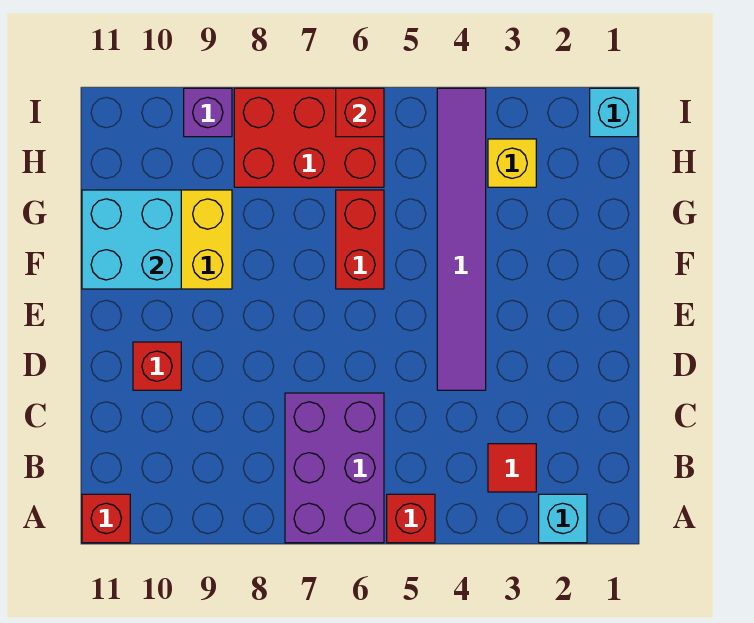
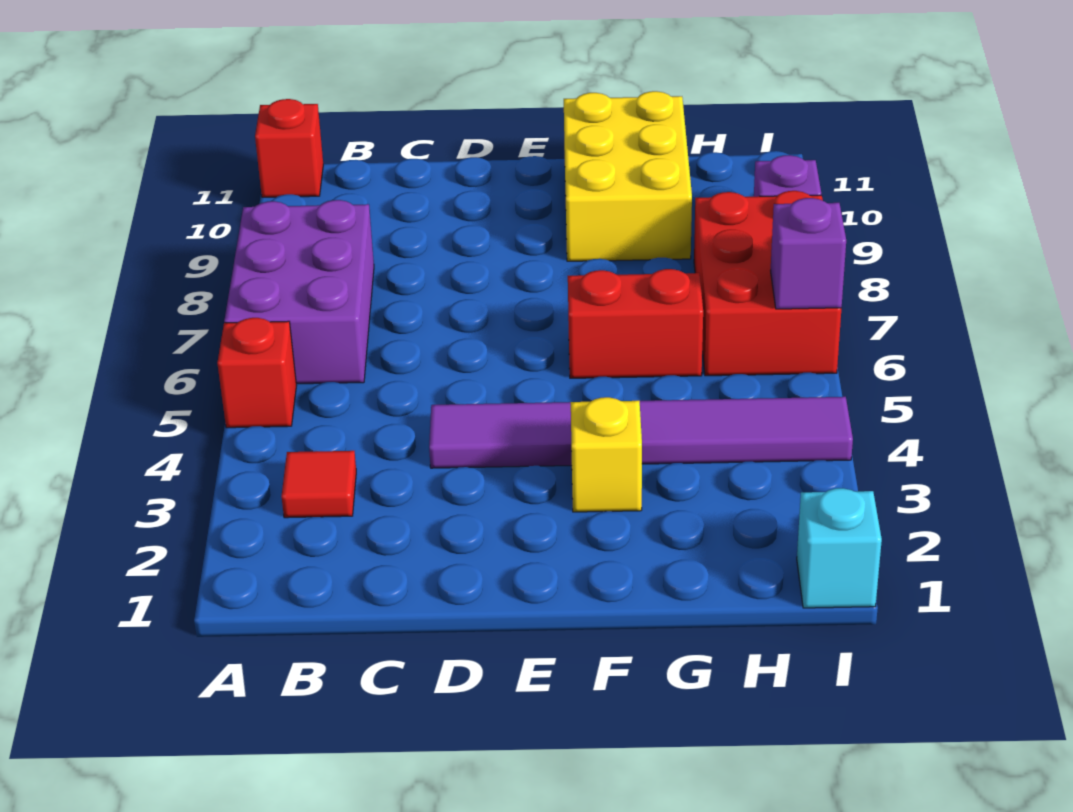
cyan brick A2 level 1 -> none
purple brick A6:C7 level 1 -> purple brick A6:B8 level 1
red brick D10 level 1 -> none
cyan brick F10:G11 level 2 -> none
yellow brick H3 level 1 -> yellow brick F3 level 1
red brick I6 level 2 -> purple brick I6 level 2

